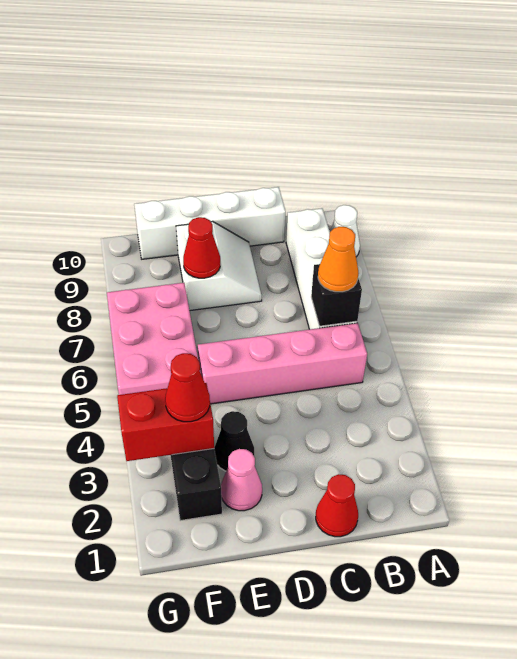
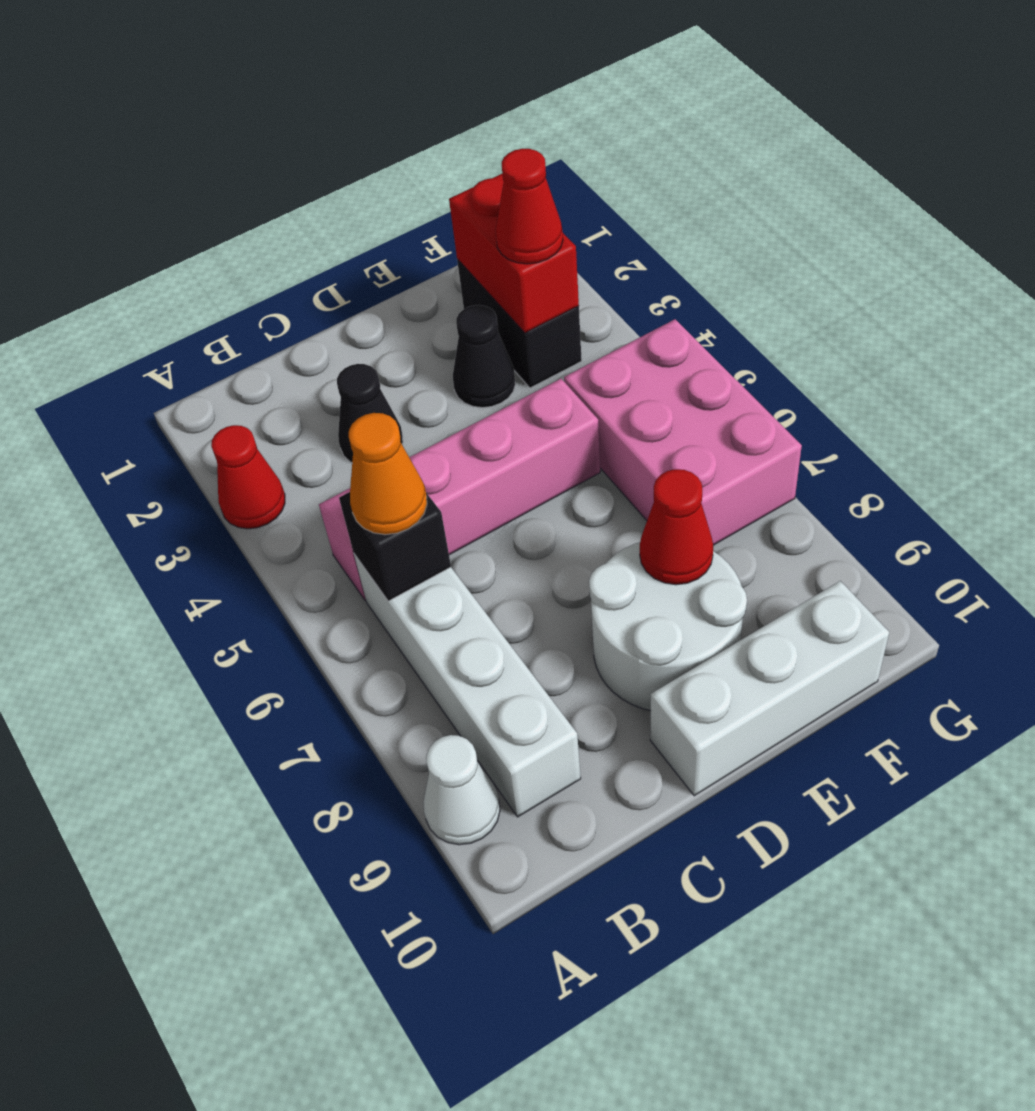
red cone C1 level 1 -> red cone A3 level 1
none -> black cone C3 level 1
white brick C10:F10 level 1 -> white brick D10:F10 level 1
white slope D8:E9 level 1 top E -> white round brick D8:E9 level 1
pink cone E2 level 1 -> none
red brick F3:G3 level 2 -> red brick F2:F3 level 2

